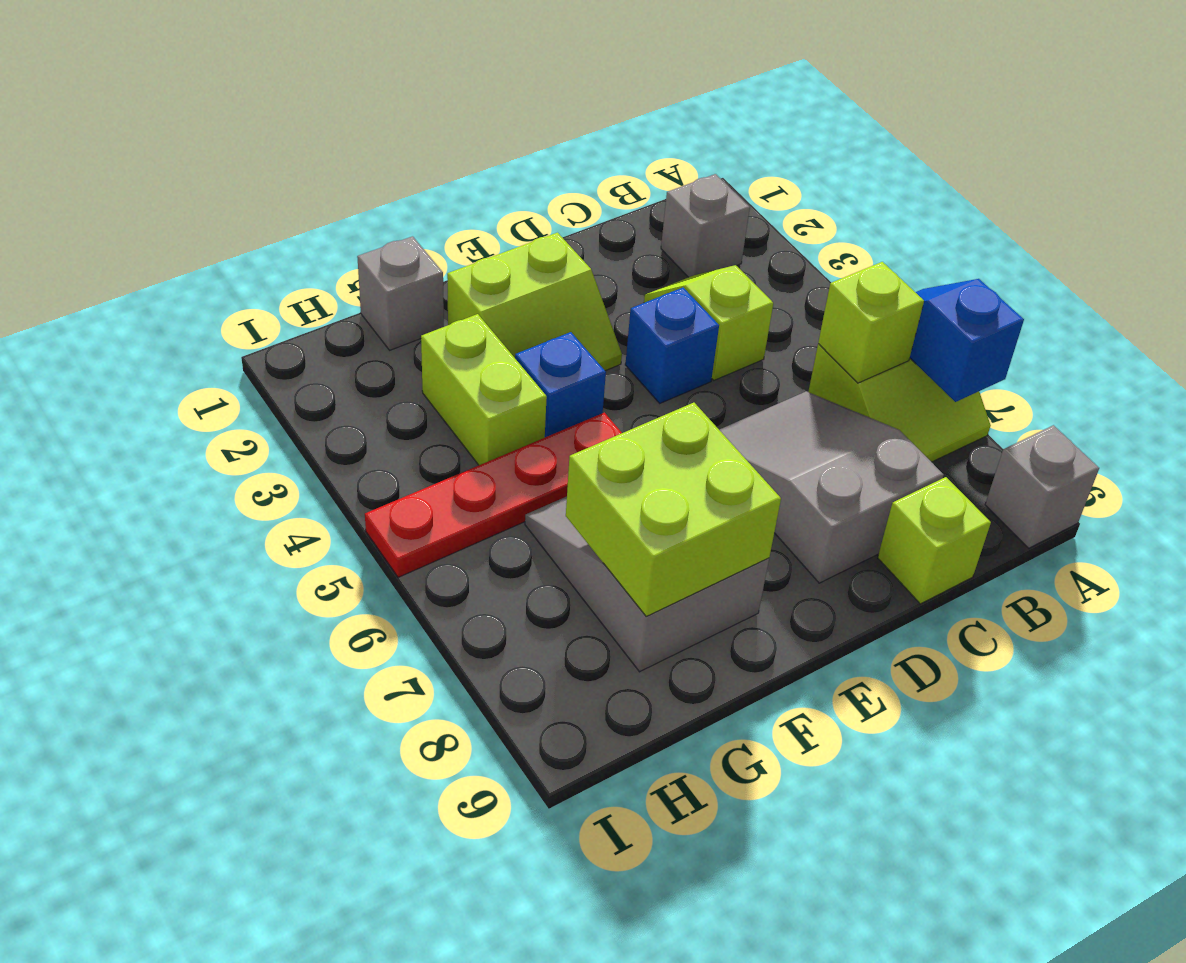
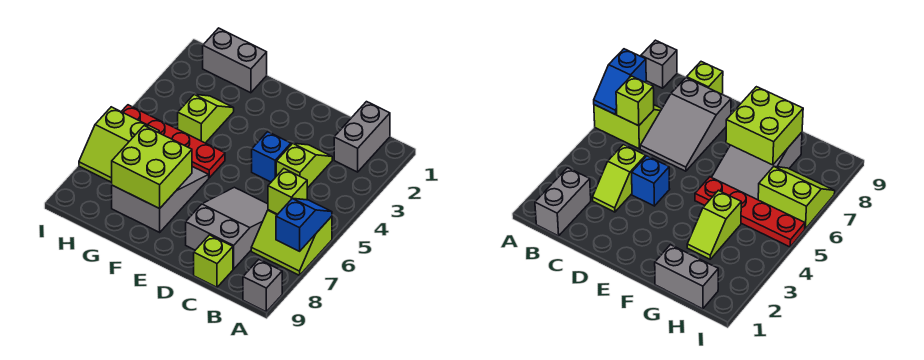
grey brick B2 level 1 -> grey brick B1:B2 level 1
lime slope E2:F3 level 1 top 2 -> lime slope H6:I7 level 1 top 6
blue brick F4 level 1 -> none
grey brick G1 level 1 -> grey brick G1:H1 level 1
lime brick G3:G4 level 1 -> lime slope G3:G4 level 1 top 4

